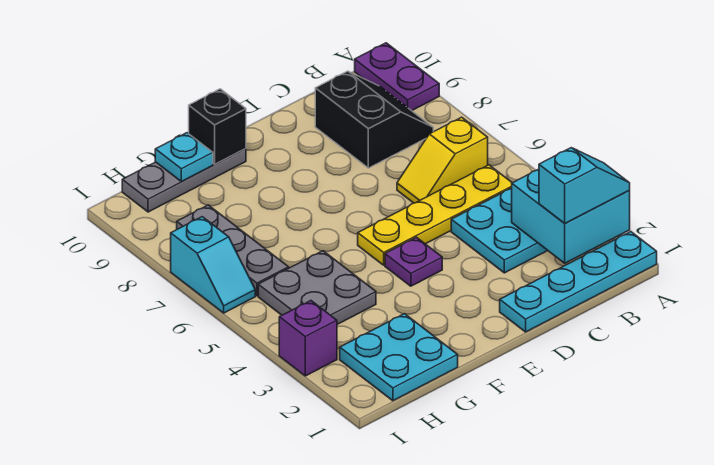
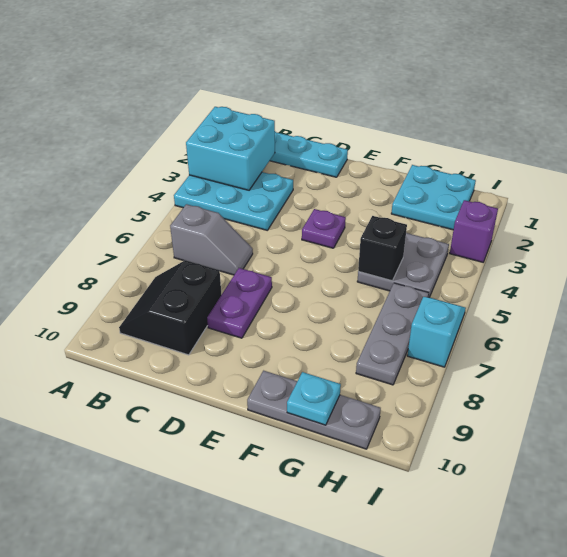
cyan slope A2:B2 level 3 top B -> none
purple plate A9:A10 level 1 -> purple plate D7:D8 level 1
yellow plate B5:E5 level 1 -> none
yellow slope B6:C6 level 1 top B -> grey slope B6:C6 level 1 top B
black brick F10 level 2 -> black brick G5 level 2

